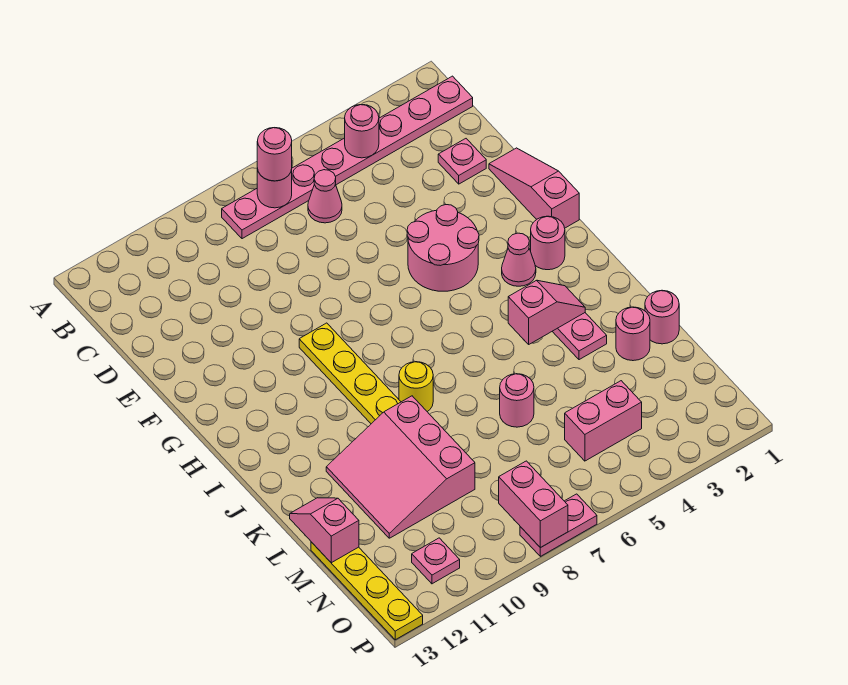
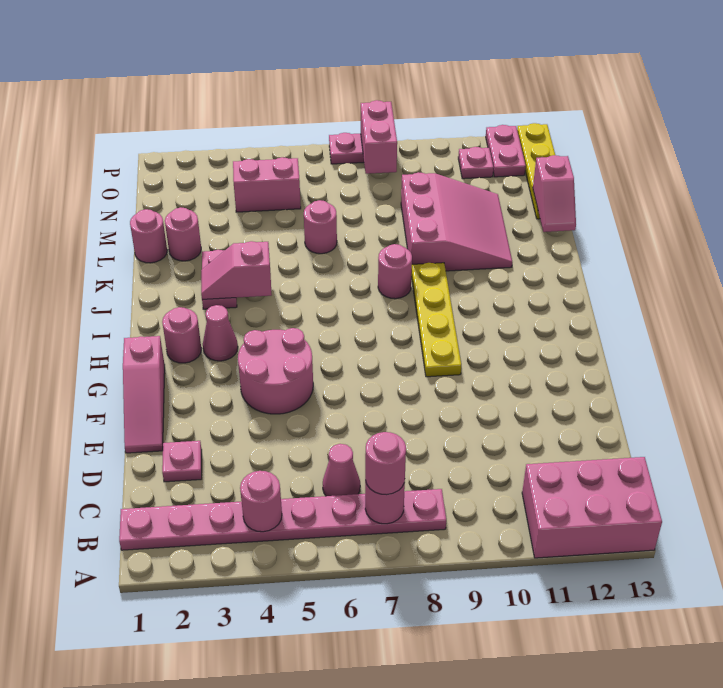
none -> pink brick A11:B13 level 1
yellow round brick J8 level 1 -> pink round brick J8 level 1
none -> pink plate O12:P12 level 1

